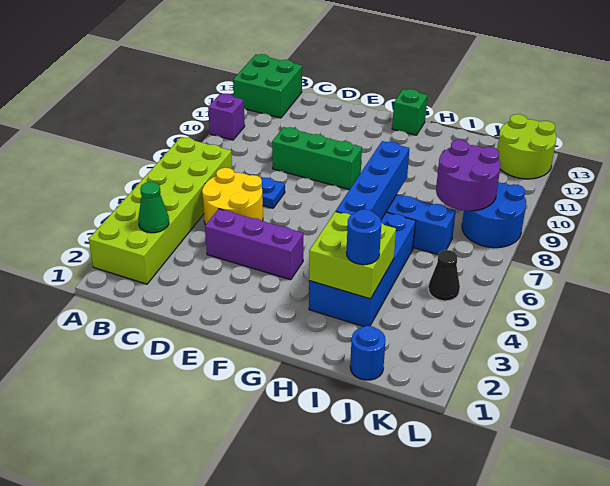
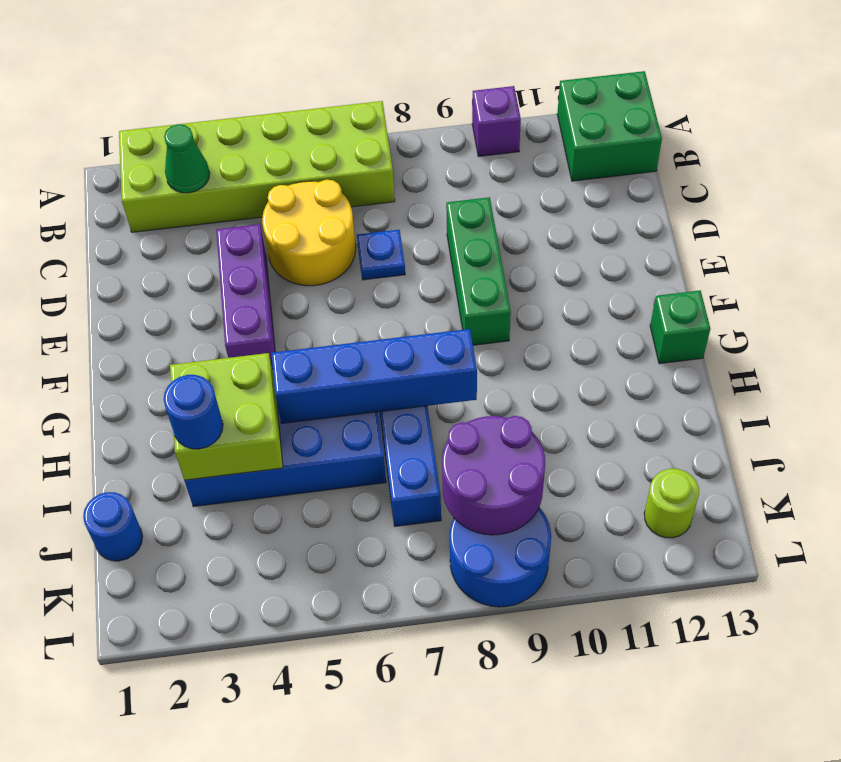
black cone K5 level 1 -> none
lime round brick K12:L13 level 1 -> lime round brick K12 level 1

